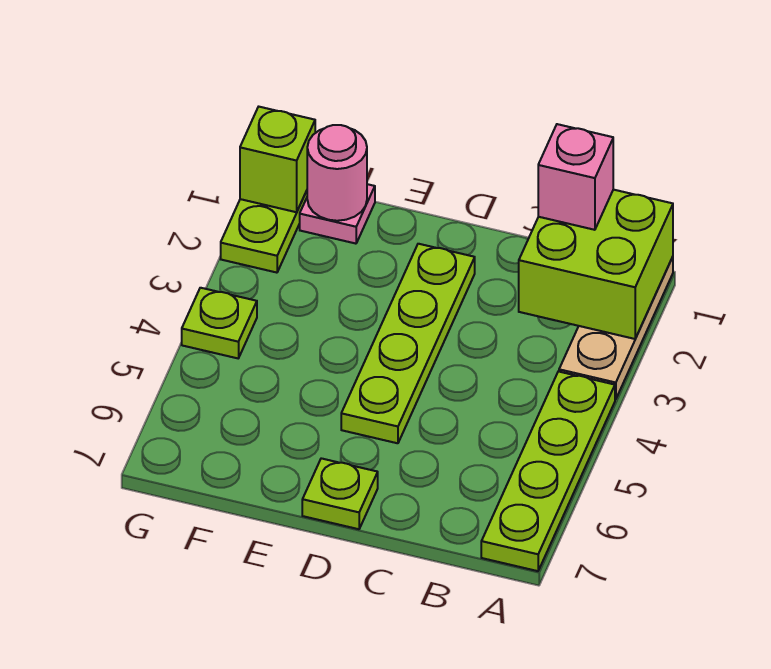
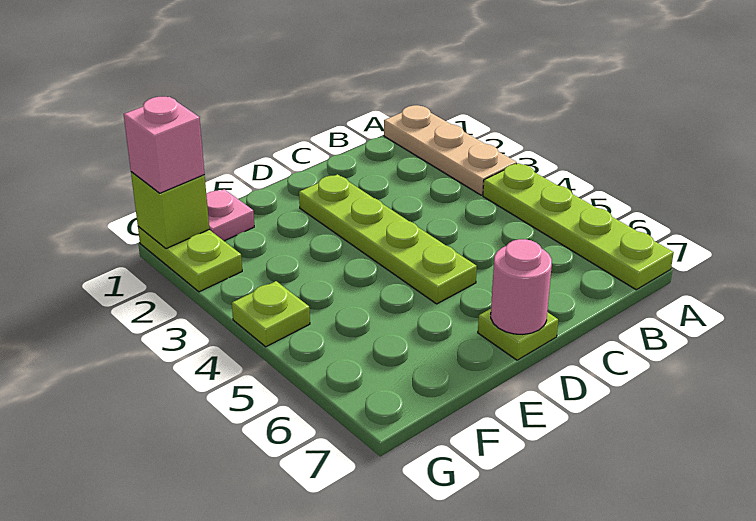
lime brick A1:B2 level 2 -> none
pink brick B1 level 3 -> pink brick G1 level 3
pink round brick F1 level 2 -> pink round brick D7 level 2

